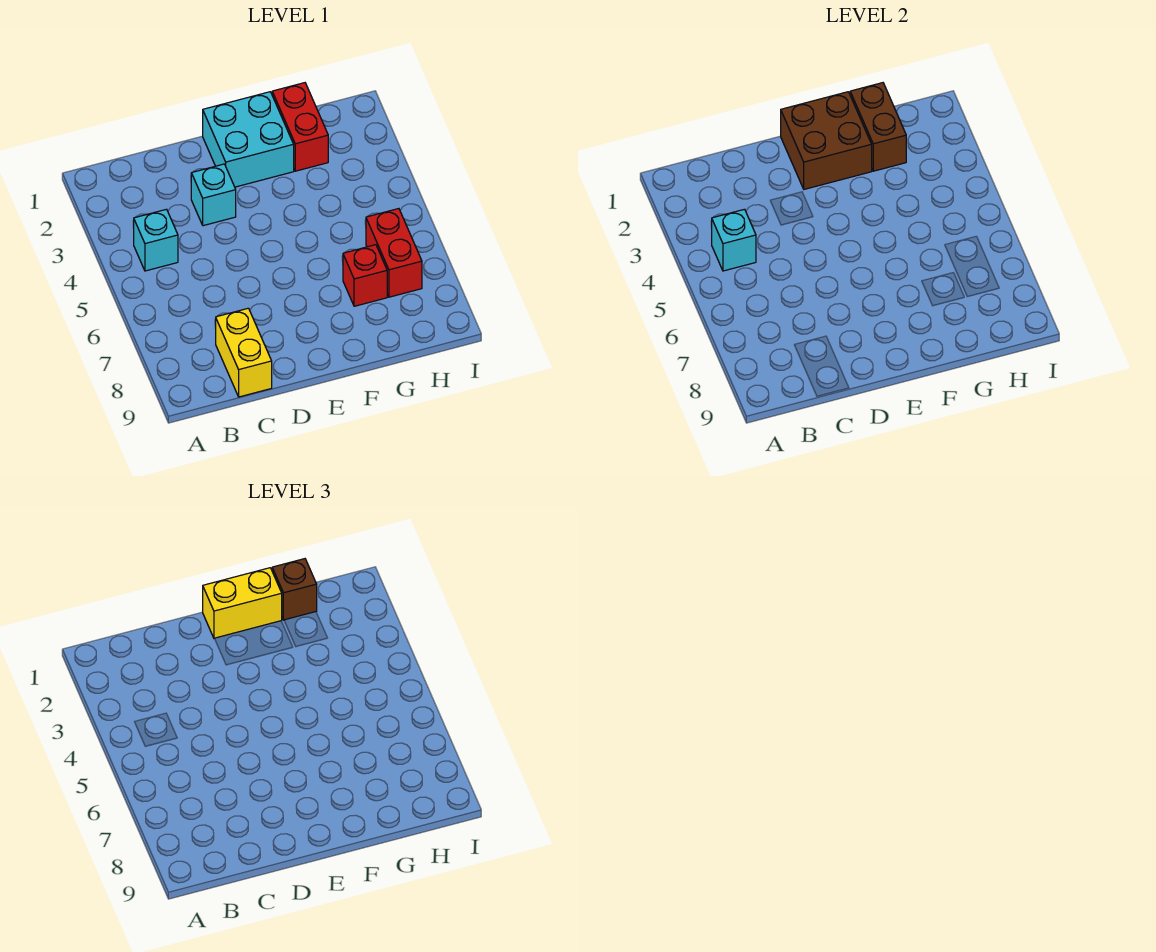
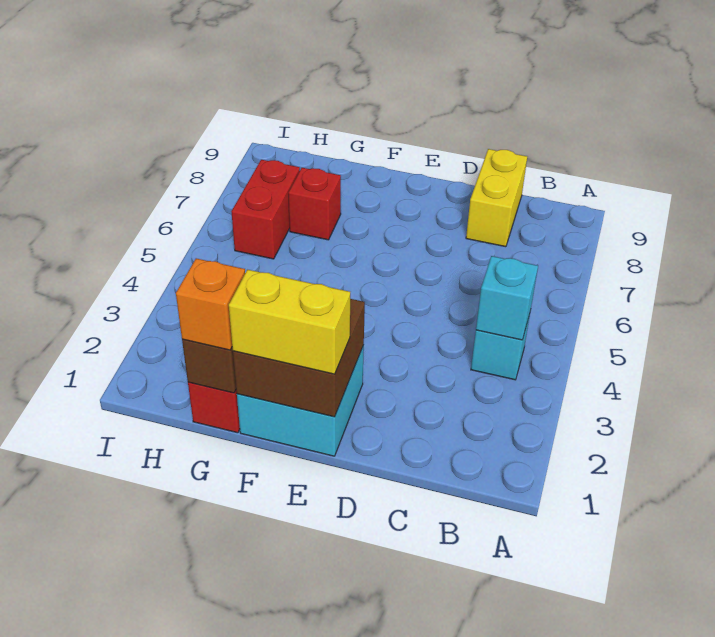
cyan brick D3 level 1 -> none
brown brick G1 level 3 -> orange brick G1 level 3

